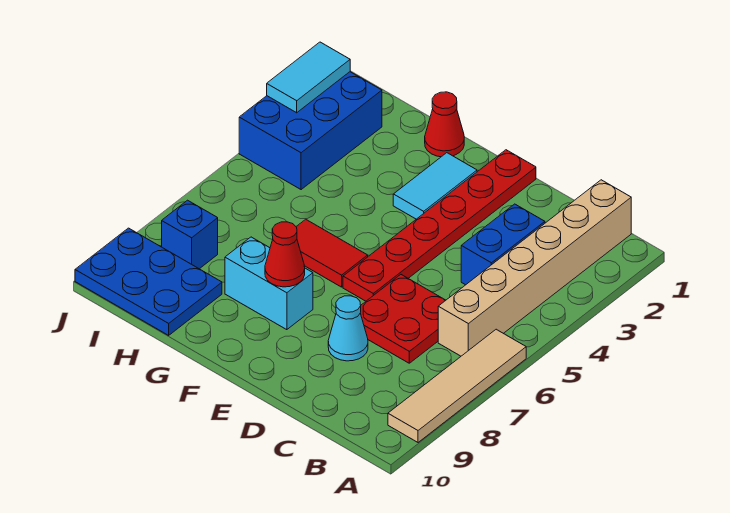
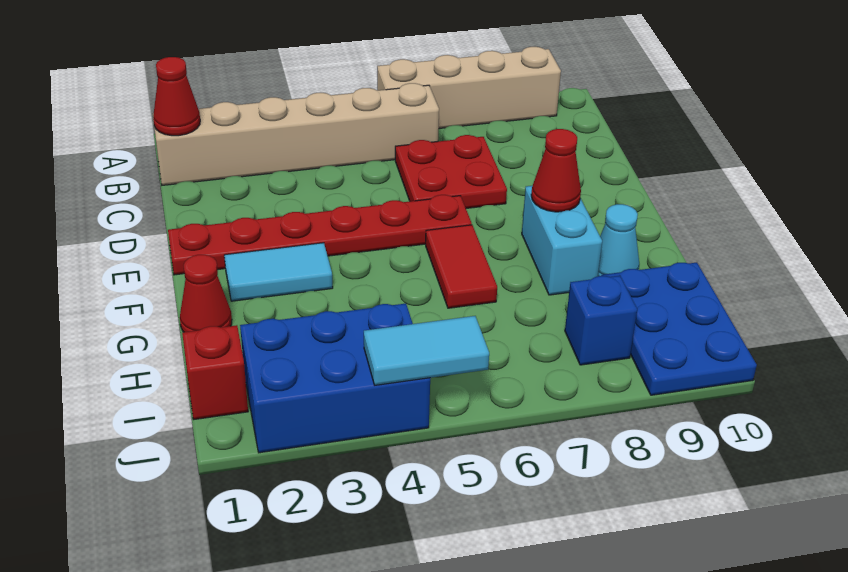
tan tile A6:A9 level 1 -> tan brick A6:A9 level 1
none -> red cone B1 level 2
blue brick C3:C4 level 1 -> none
cyan cone D8 level 1 -> cyan cone G9 level 1
none -> red brick I1 level 1
cyan tile J2:J3 level 2 -> cyan tile J4:J5 level 2

